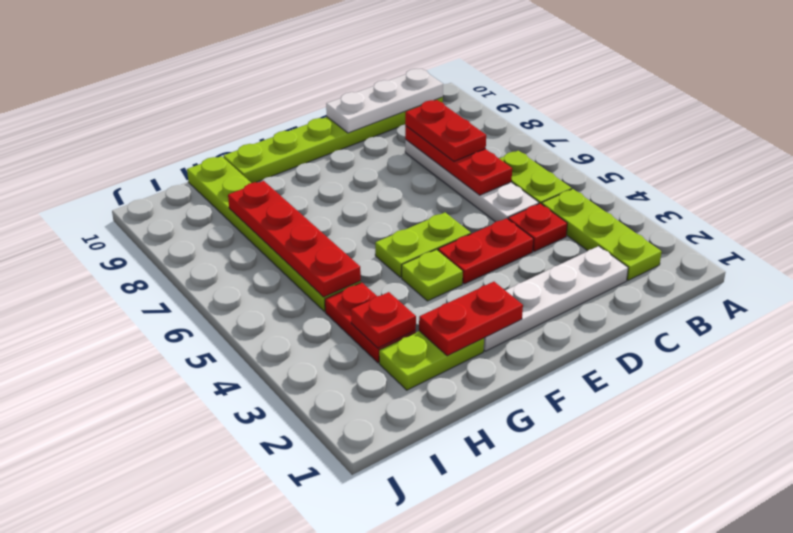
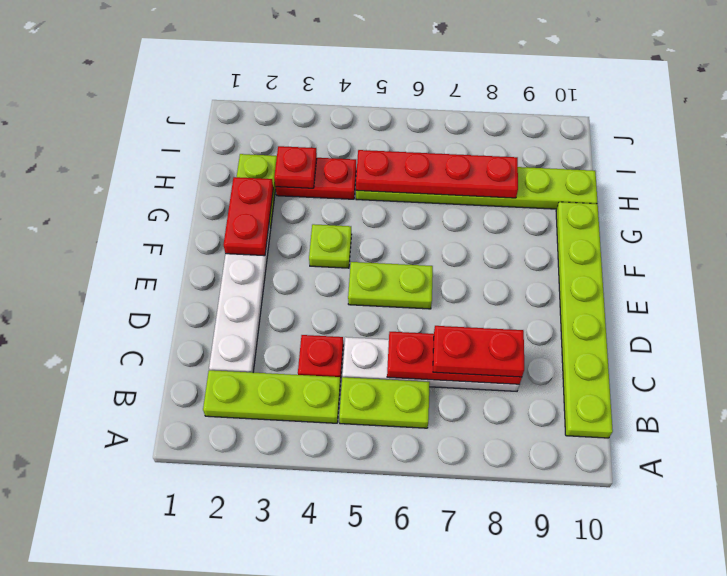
white plate B10:D10 level 2 -> none
red plate D4:E4 level 1 -> none
lime plate E5:F5 level 1 -> lime plate E5:E6 level 1

